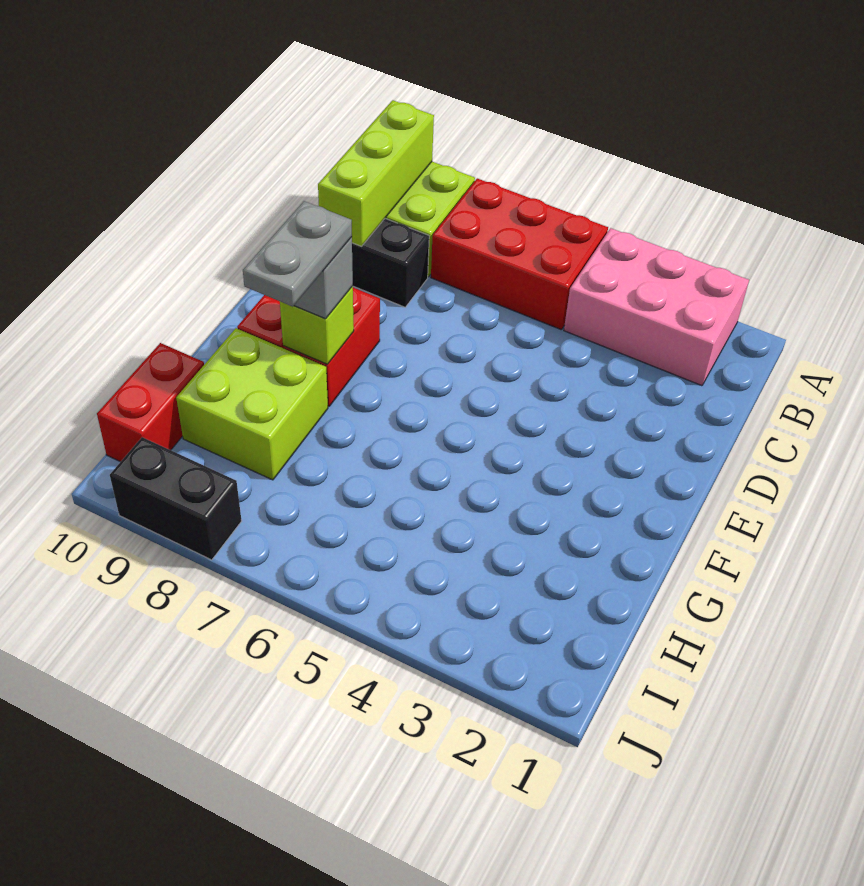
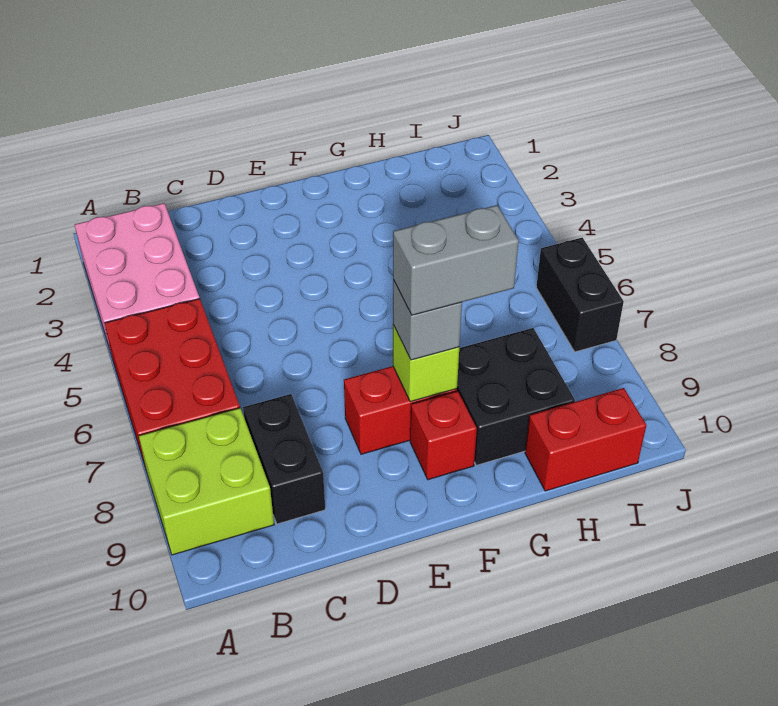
lime brick A9:C9 level 2 -> none
grey plate F8:G8 level 4 -> grey brick F8:G8 level 4
lime brick G8:H9 level 1 -> black brick G8:H9 level 1
black brick J8:J9 level 1 -> black brick J6:J7 level 1

